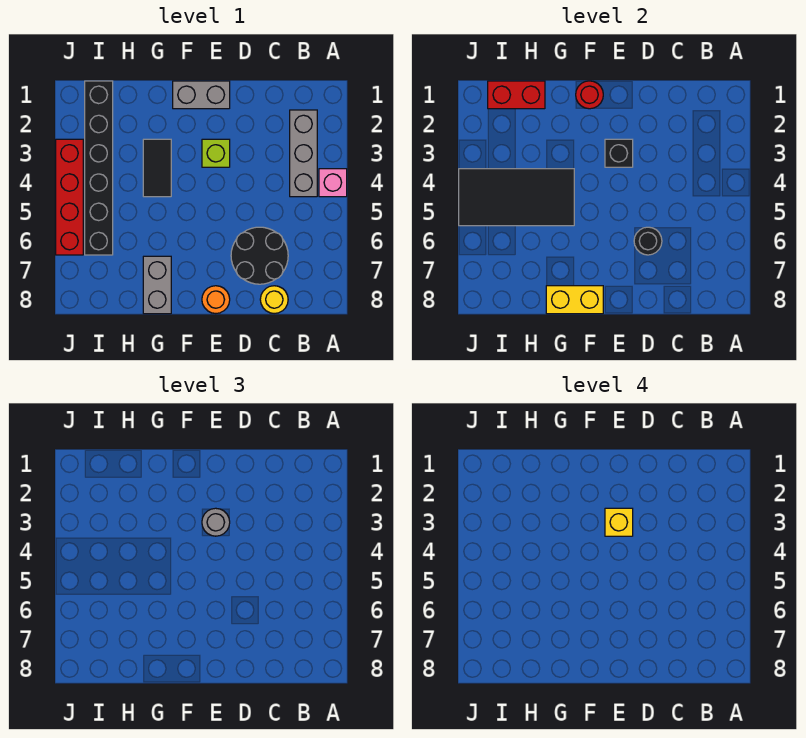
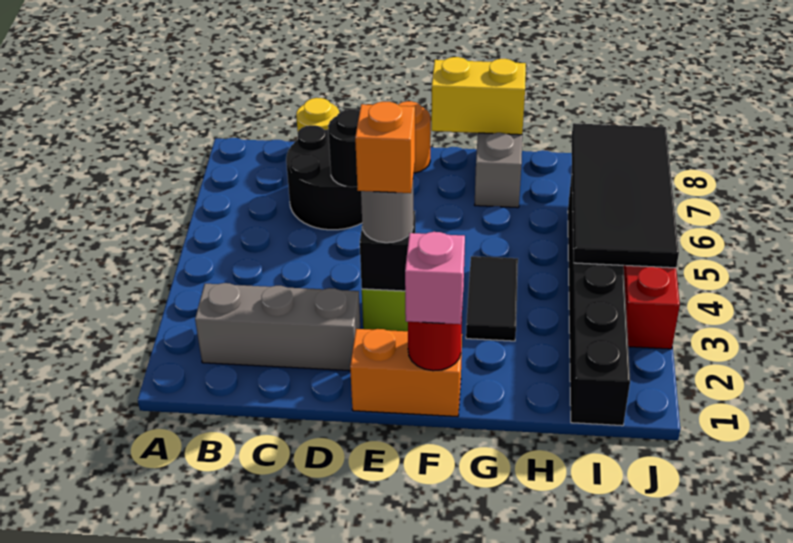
pink brick A4 level 1 -> pink brick F1 level 3
grey brick B2:B4 level 1 -> grey brick B2:D2 level 1
grey brick E1:F1 level 1 -> orange brick E1:F1 level 1
yellow brick E3 level 4 -> orange brick E3 level 4
black tile G4:J5 level 2 -> black tile I4:J7 level 2
red brick H1:I1 level 2 -> none

